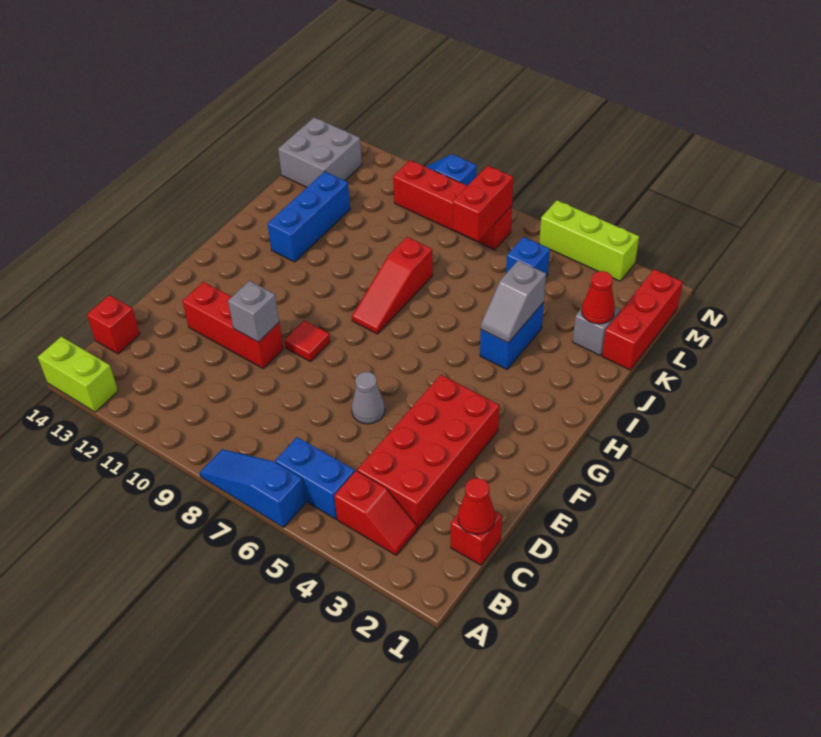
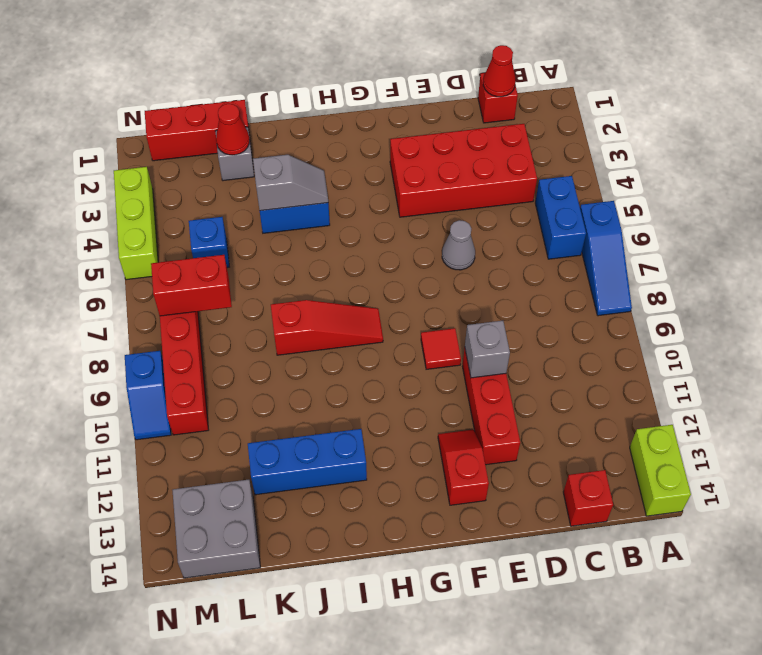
red slope B3:B4 level 1 top 4 -> red slope F12:F13 level 1 top 13

